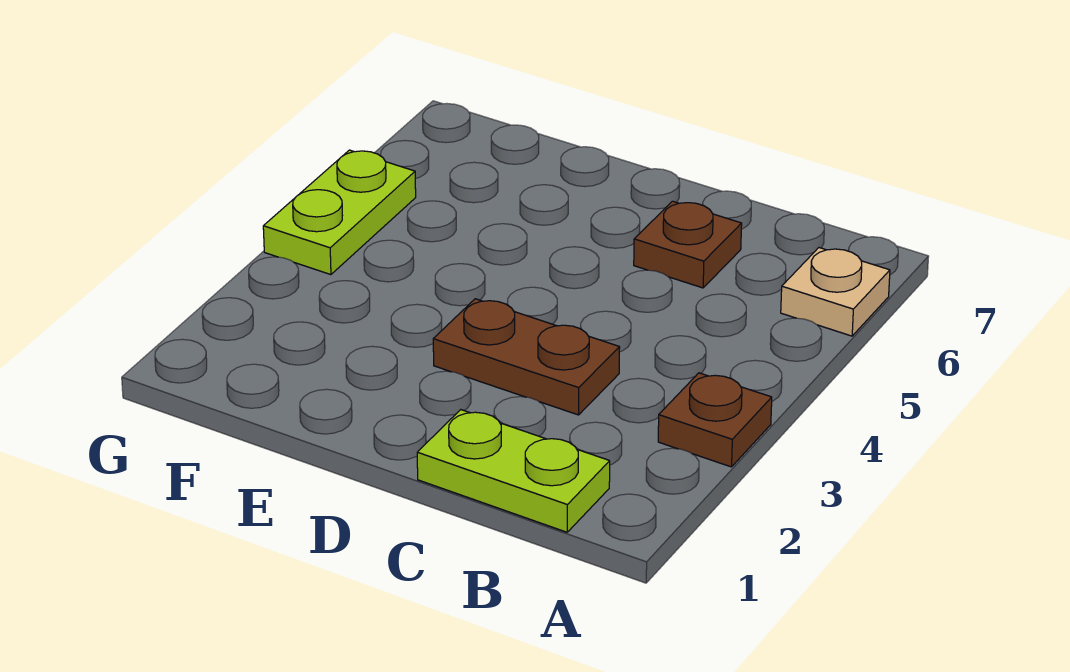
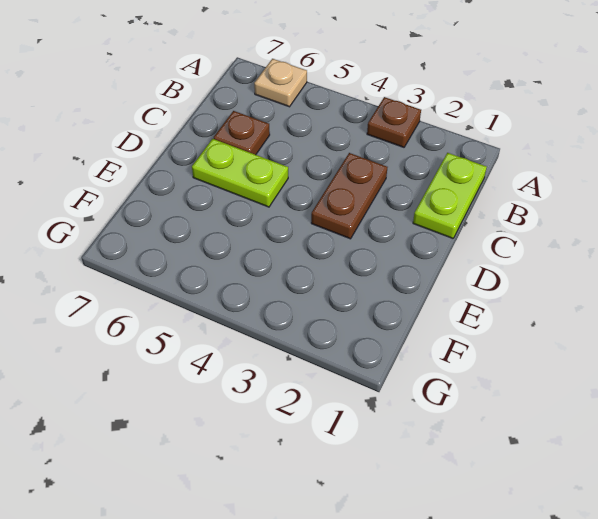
lime plate G4:G5 level 1 -> lime plate D5:D6 level 1

